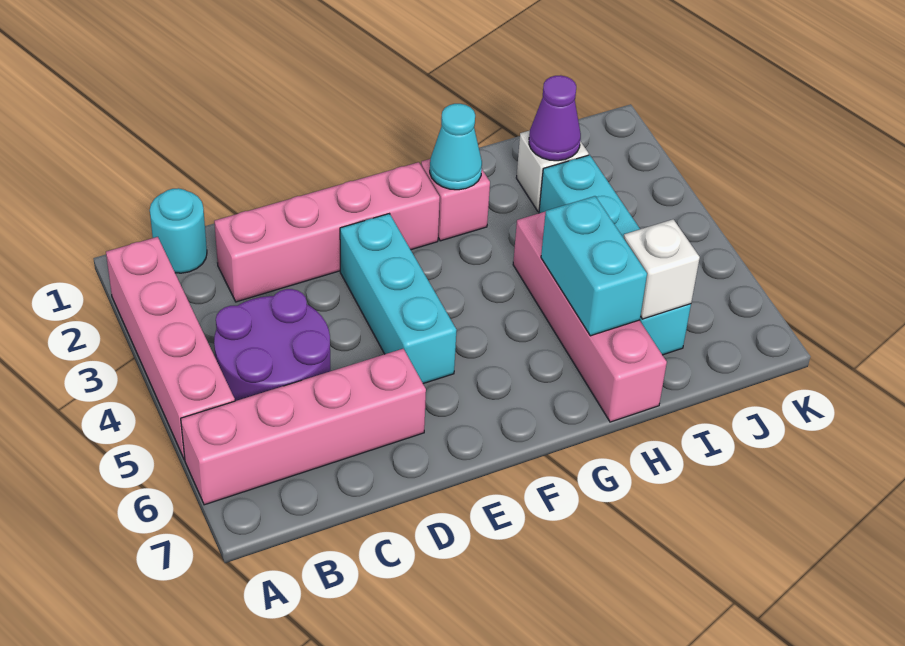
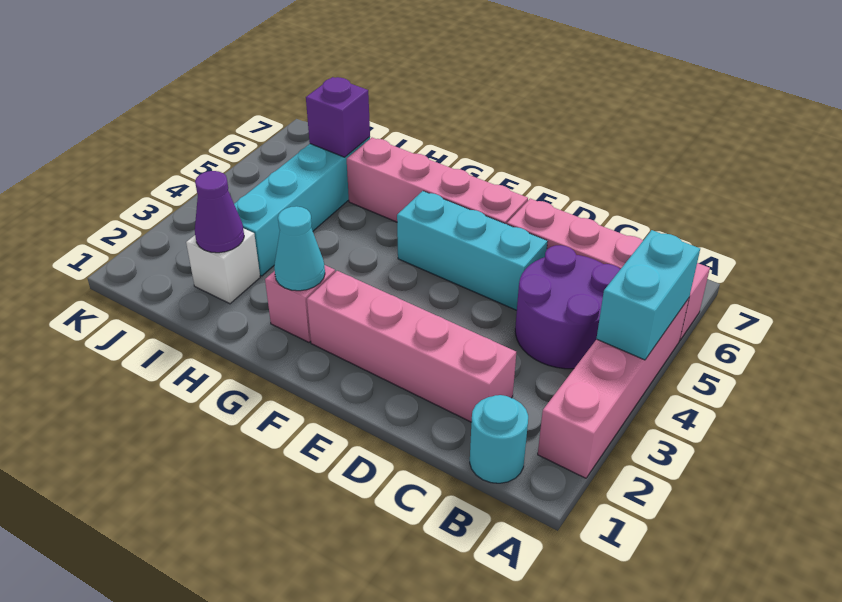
cyan brick E3:E5 level 1 -> cyan brick D5:F5 level 1
pink brick H4:H7 level 1 -> pink brick E6:H6 level 1
cyan brick H5:H6 level 2 -> cyan brick A4:A5 level 2
white brick I6 level 2 -> purple brick I6 level 2

